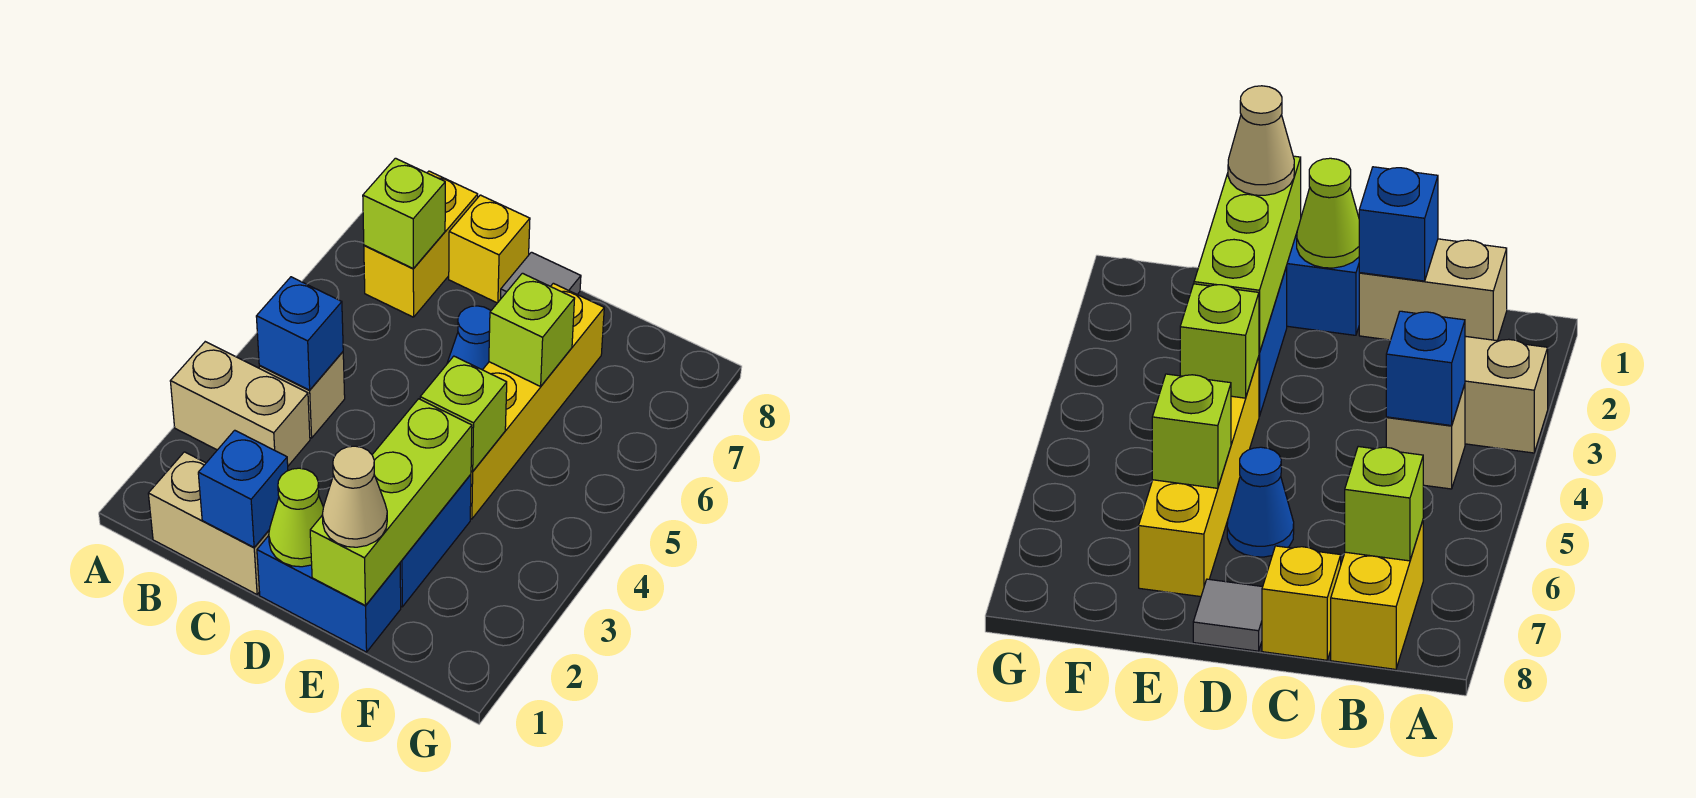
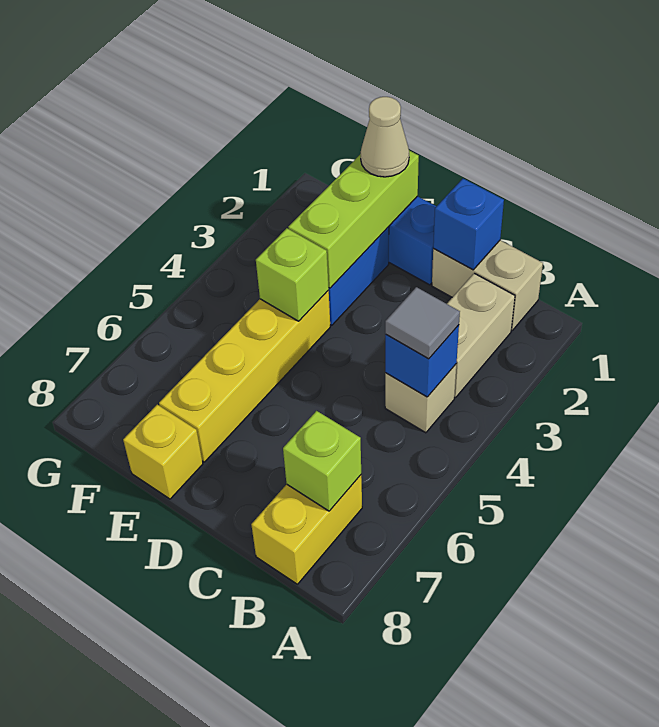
tan brick A3:B3 level 1 -> tan brick B2:B3 level 1
yellow brick C8 level 1 -> yellow brick E8 level 1
lime cone D1 level 2 -> none
blue cone D6 level 1 -> none
grey tile D8 level 1 -> grey tile B4 level 3
lime brick E6 level 2 -> none

